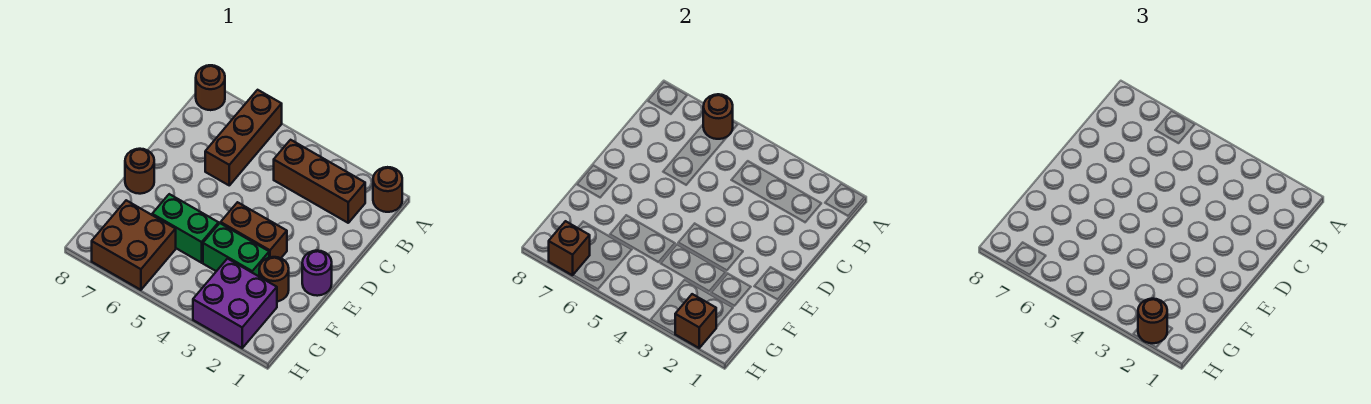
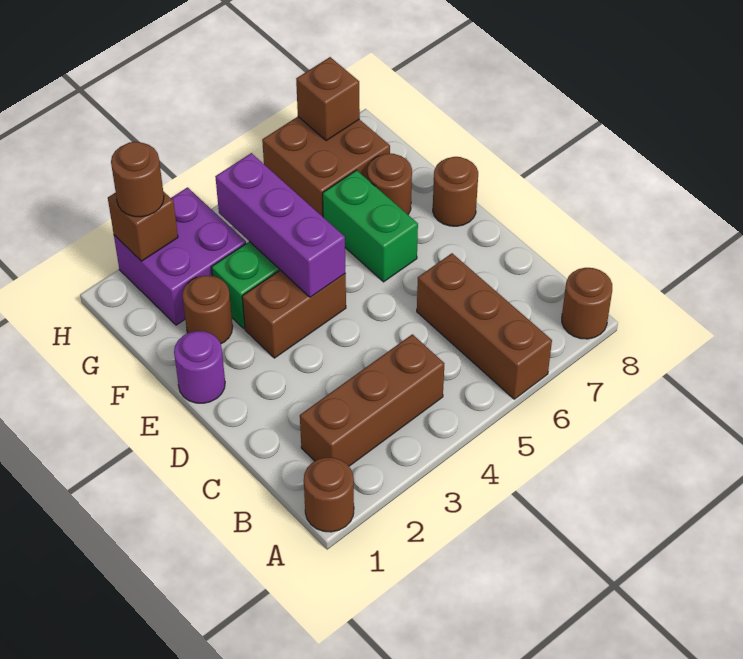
brown round brick A6 level 2 -> brown round brick F7 level 1
none -> purple brick E4:G4 level 2
green brick F5:F6 level 1 -> green brick E6:F6 level 1

